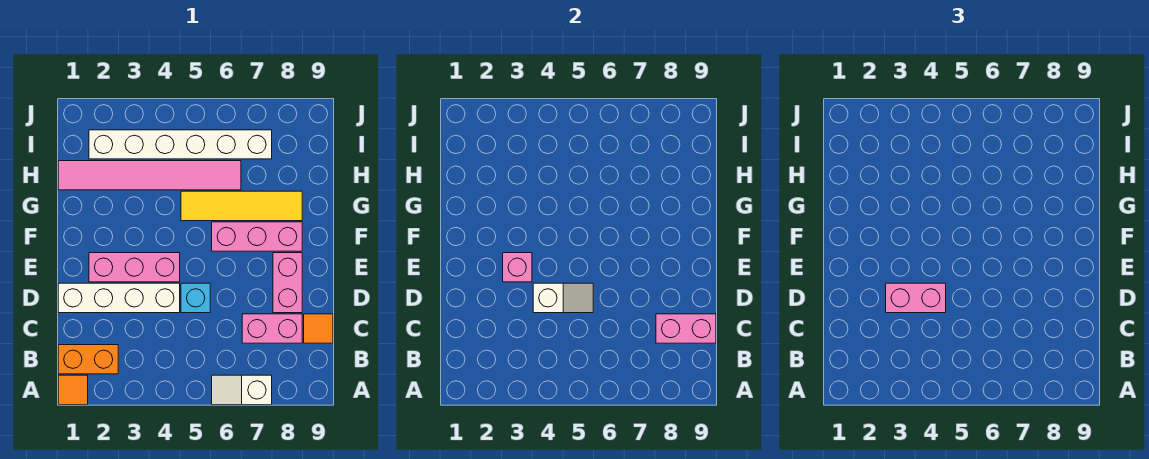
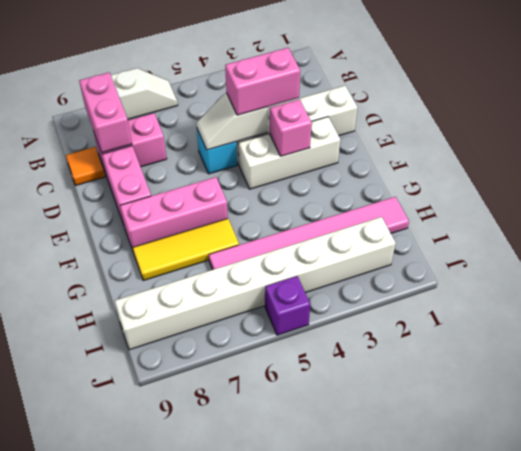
orange tile A1 level 1 -> none
orange brick B1:B2 level 1 -> none
pink brick C8:C9 level 2 -> pink brick B8:C8 level 2
pink brick E2:E4 level 1 -> white brick E2:E4 level 1
yellow tile G5:G8 level 1 -> yellow tile G6:G8 level 1
white brick I2:I7 level 1 -> white brick I2:I9 level 1
none -> purple brick J5 level 1

